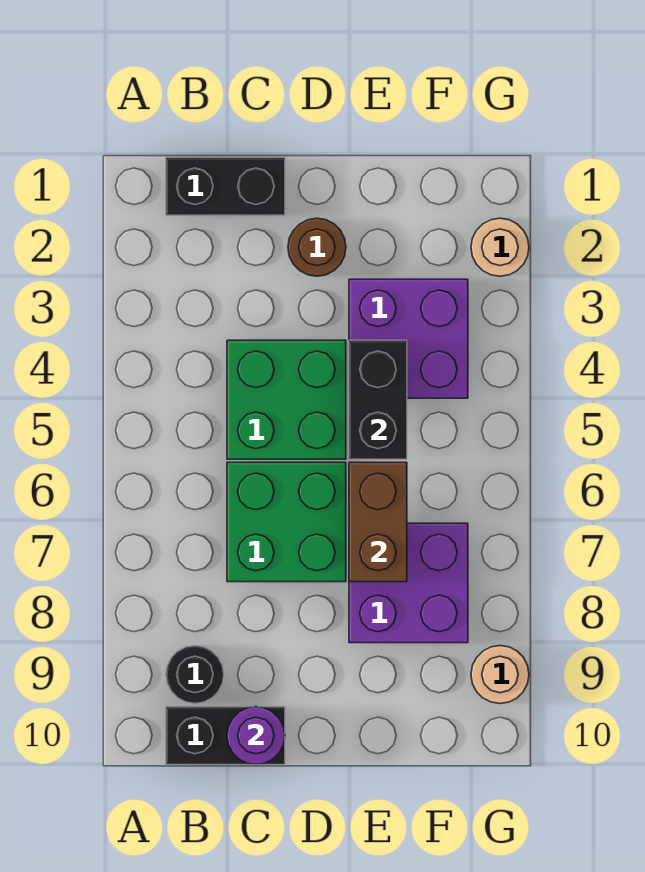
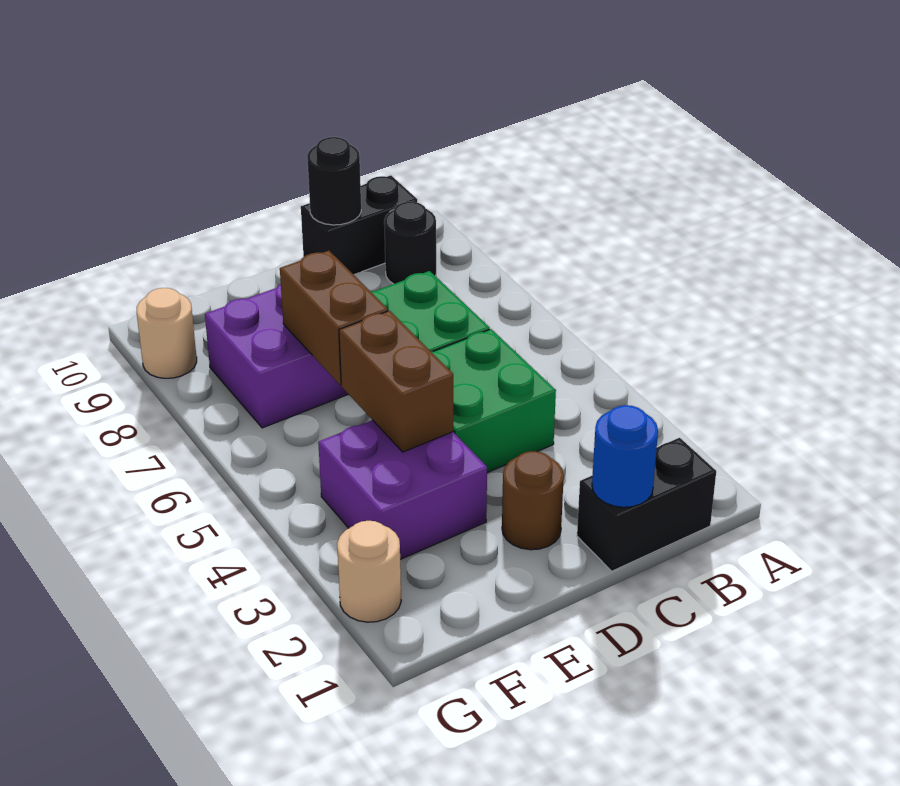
none -> blue round brick C1 level 2
purple round brick C10 level 2 -> black round brick C10 level 2
black brick E4:E5 level 2 -> brown brick E4:E5 level 2

